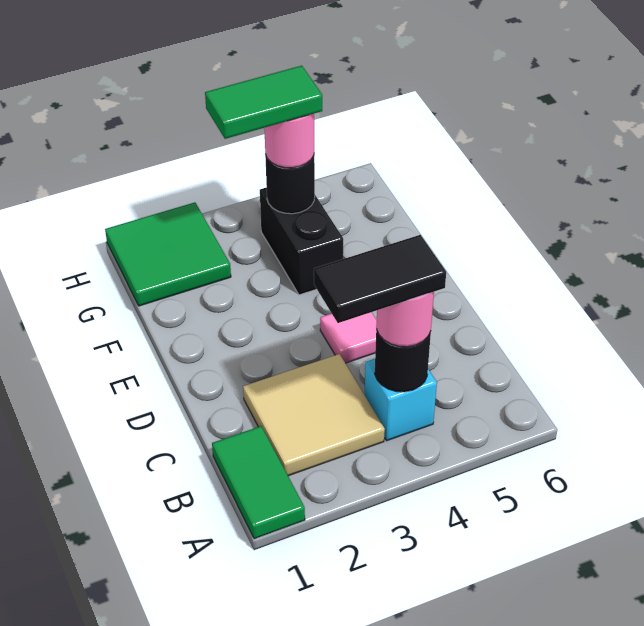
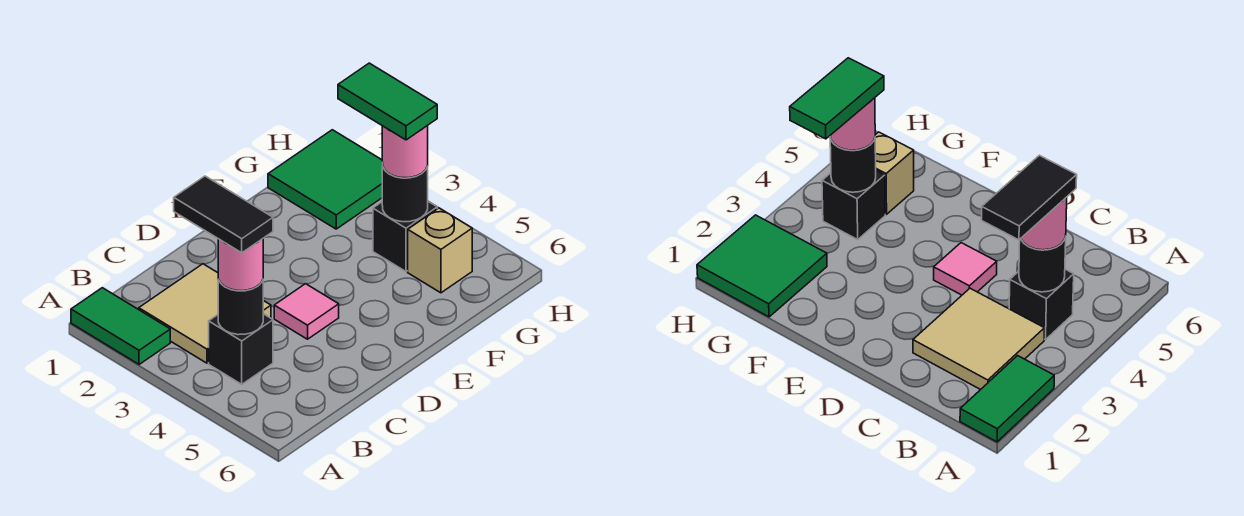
green tile A1:B1 level 1 -> green tile A1:A2 level 1
cyan brick B4 level 1 -> black brick B4 level 1
black brick F4:G4 level 1 -> black brick G4 level 1
none -> tan brick G5 level 1

